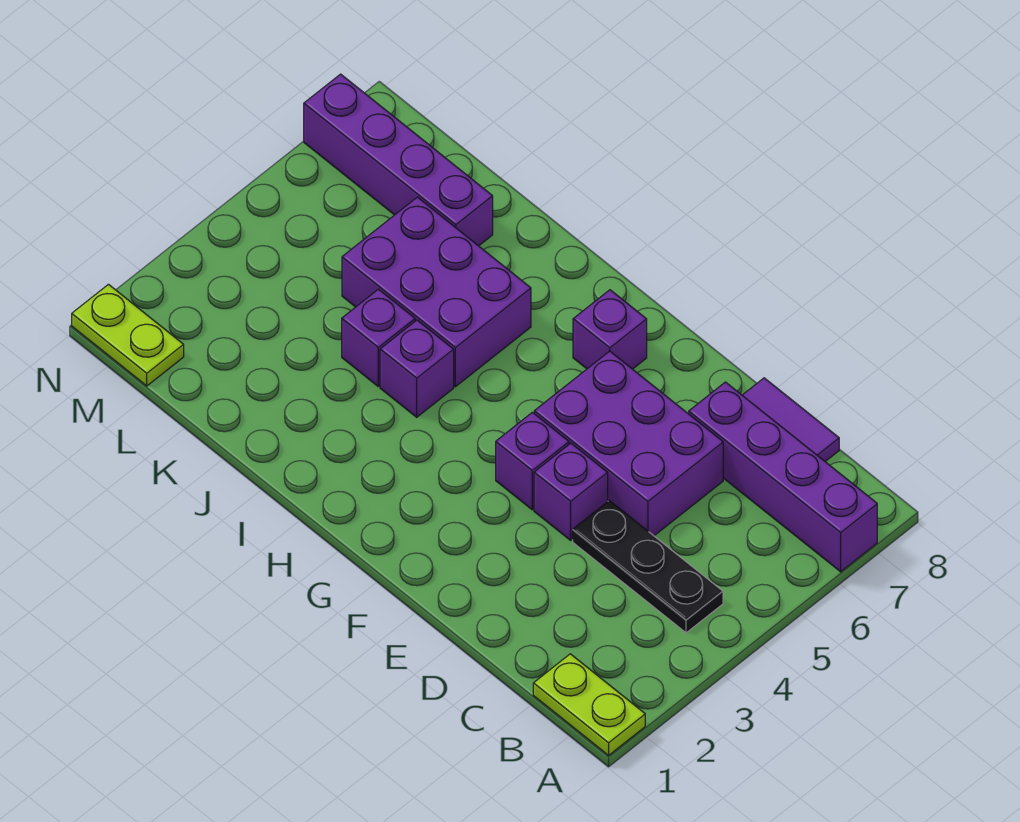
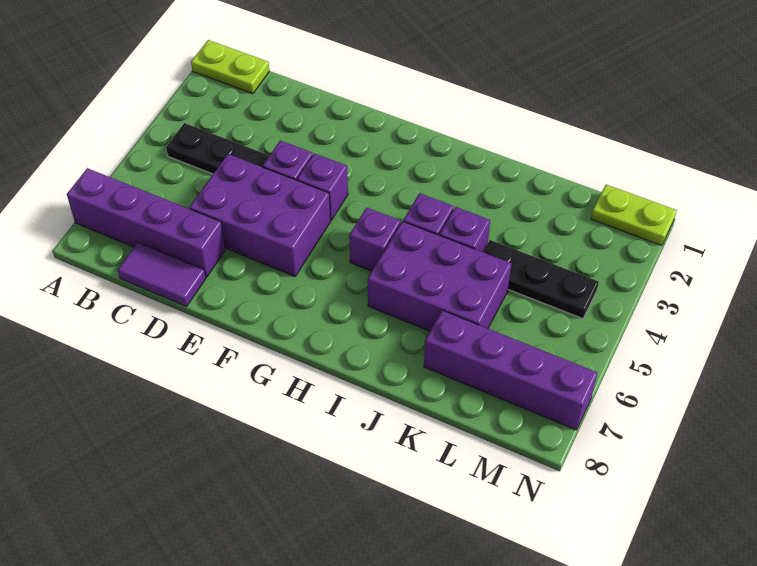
purple brick G7 level 1 -> purple brick H5 level 1
none -> black plate K4:M4 level 1

